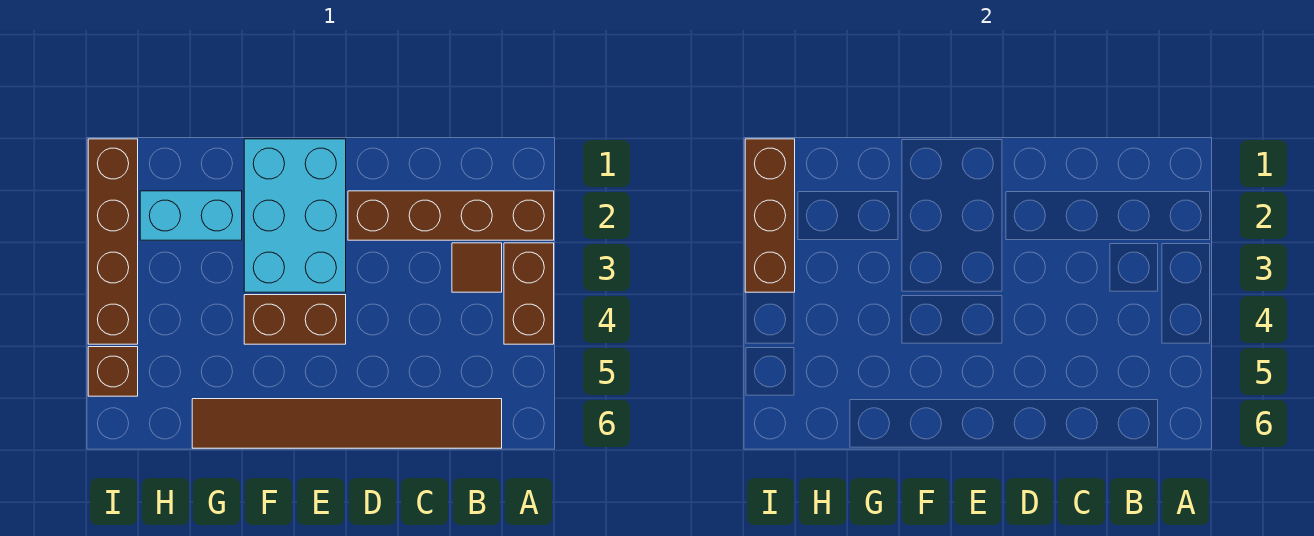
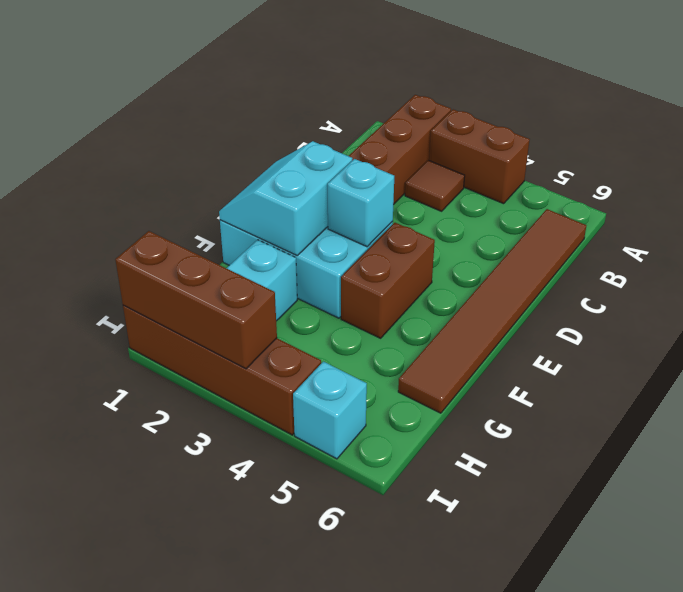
none -> cyan slope E1:F2 level 2 top 2
none -> cyan brick E3 level 2
brown brick I5 level 1 -> cyan brick I5 level 1

